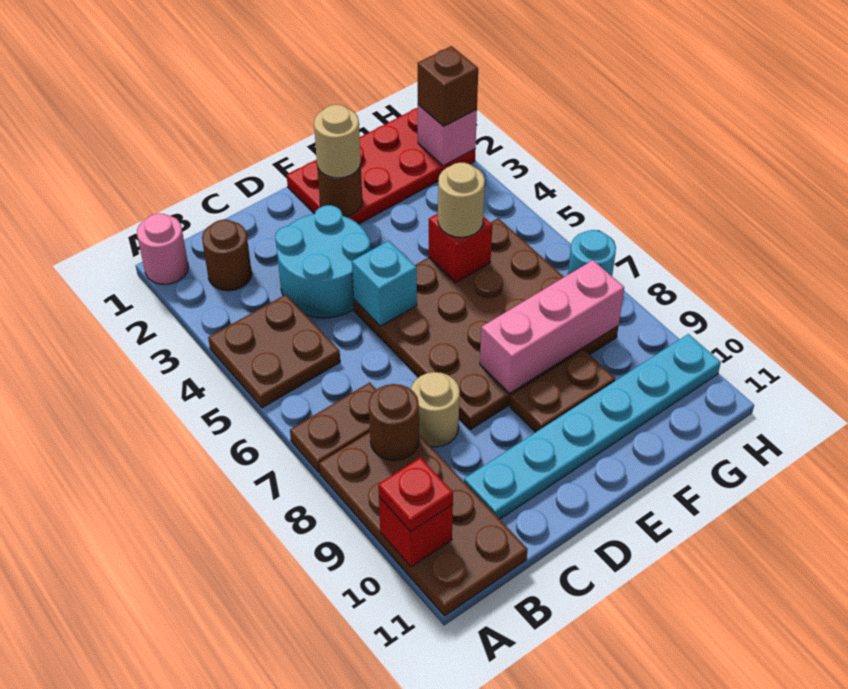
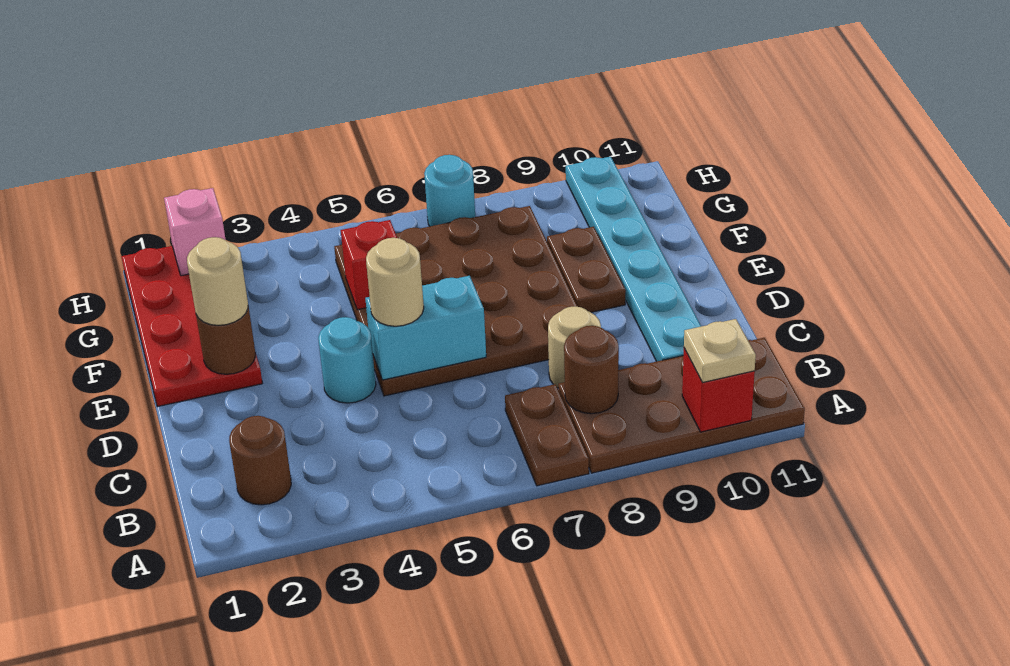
pink round brick A1 level 1 -> none
brown plate A4:B5 level 1 -> none
red plate A10 level 3 -> tan plate A10 level 3
cyan round brick C3:D4 level 1 -> cyan round brick D4 level 1
cyan brick D5 level 2 -> cyan brick D5:D6 level 2
pink brick E8:G8 level 2 -> none
tan round brick F5 level 3 -> tan round brick D5 level 3
brown brick H2 level 3 -> none

